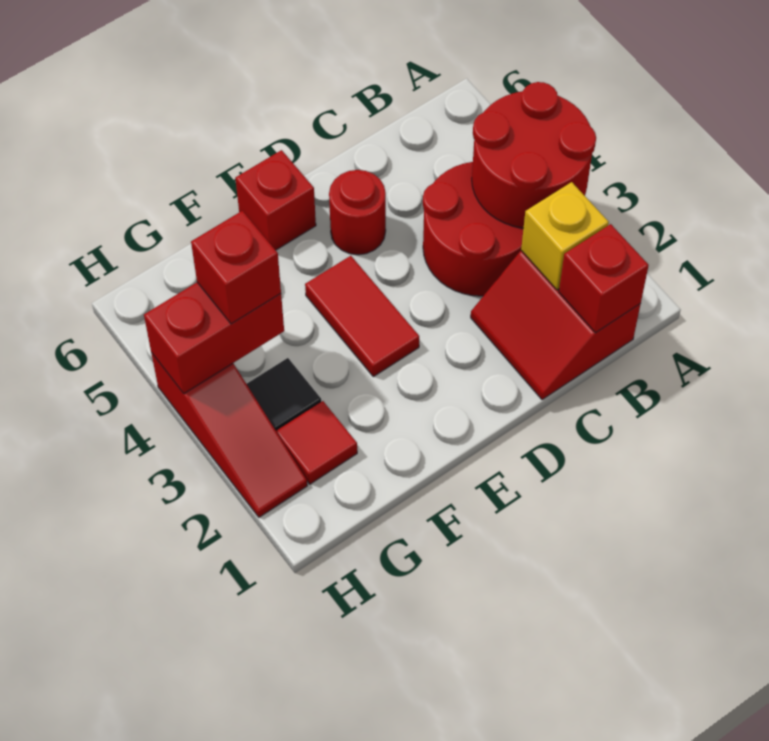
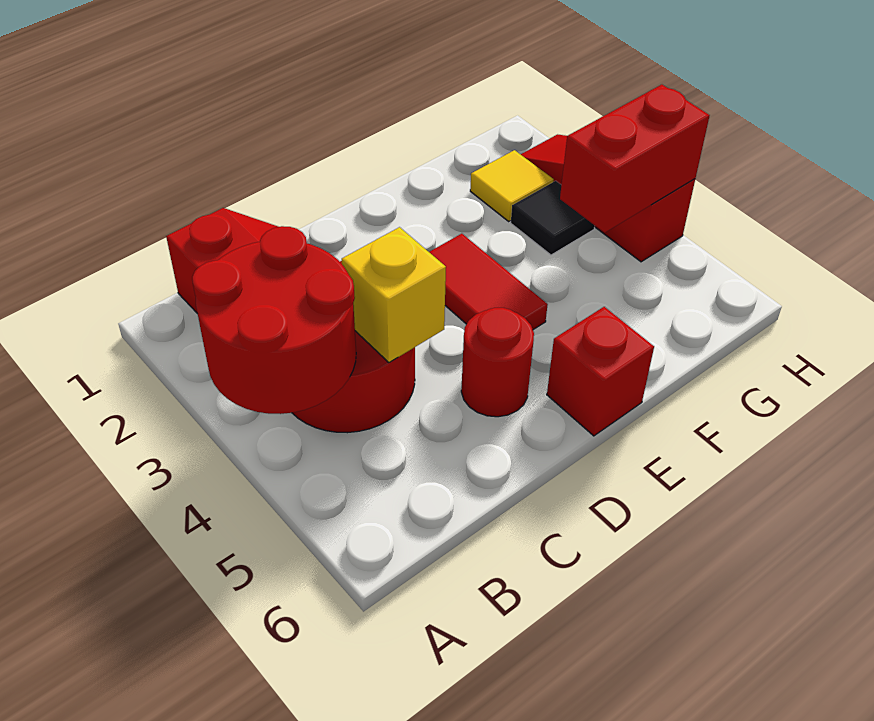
red brick B1 level 2 -> none
yellow brick B2 level 2 -> yellow brick C4 level 2
red tile G2 level 1 -> yellow tile G2 level 1
red brick G4 level 3 -> none

